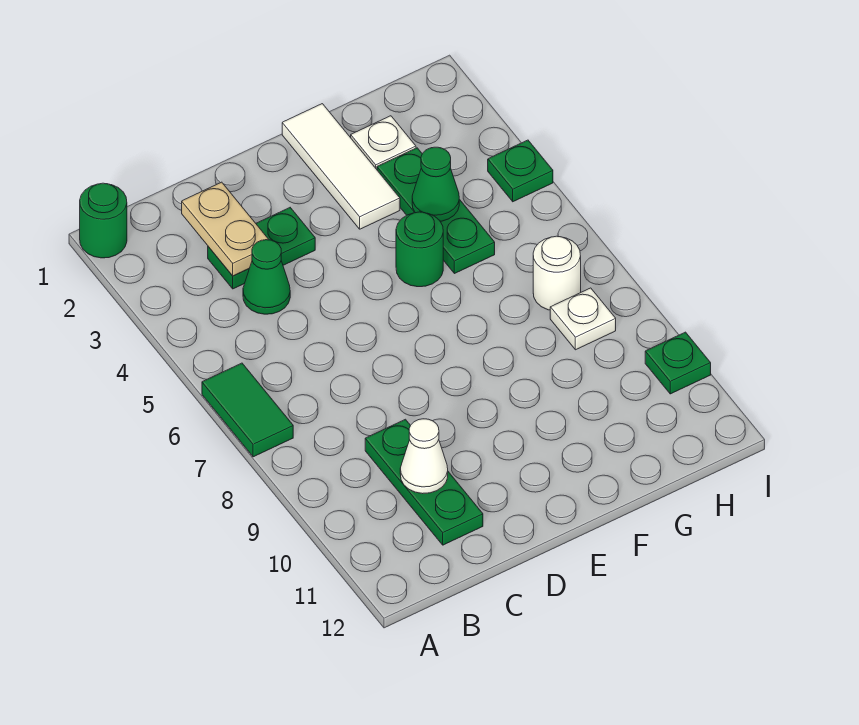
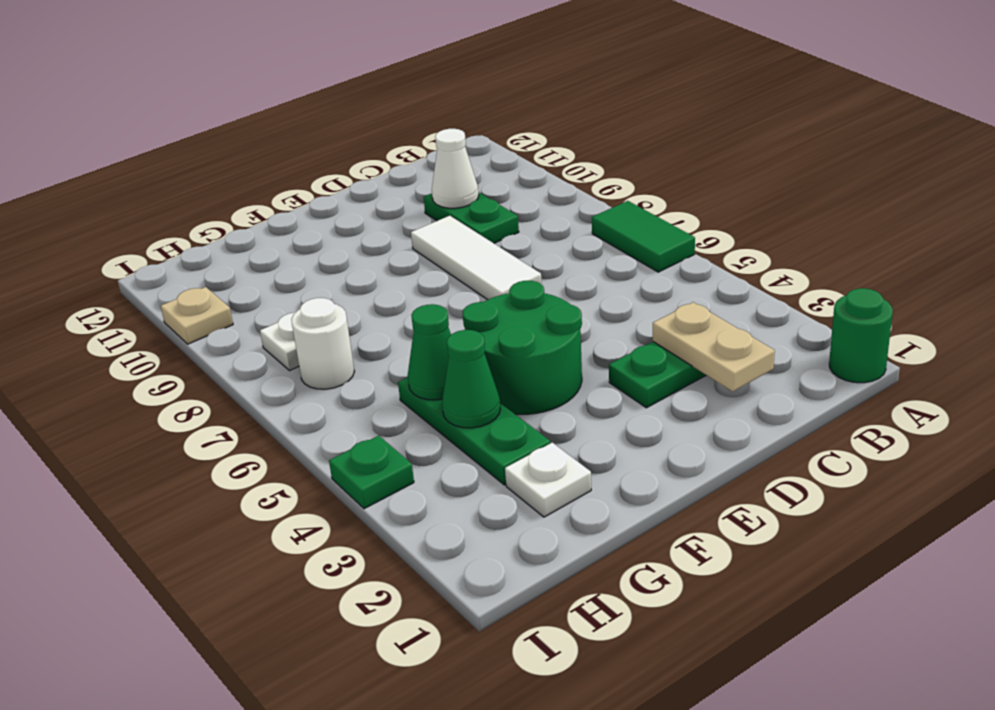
green cone C4 level 1 -> green cone G5 level 2
green plate C9:C11 level 1 -> green plate C9:C10 level 1
white tile F1:F3 level 1 -> white tile D7:D9 level 1
green round brick F5 level 1 -> green round brick E4:F5 level 1
green plate I10 level 1 -> tan plate I10 level 1

